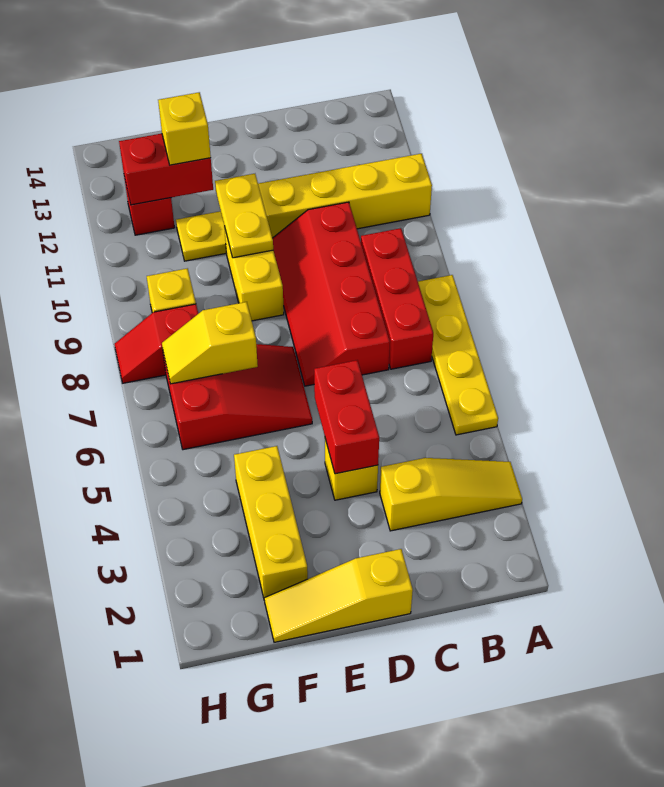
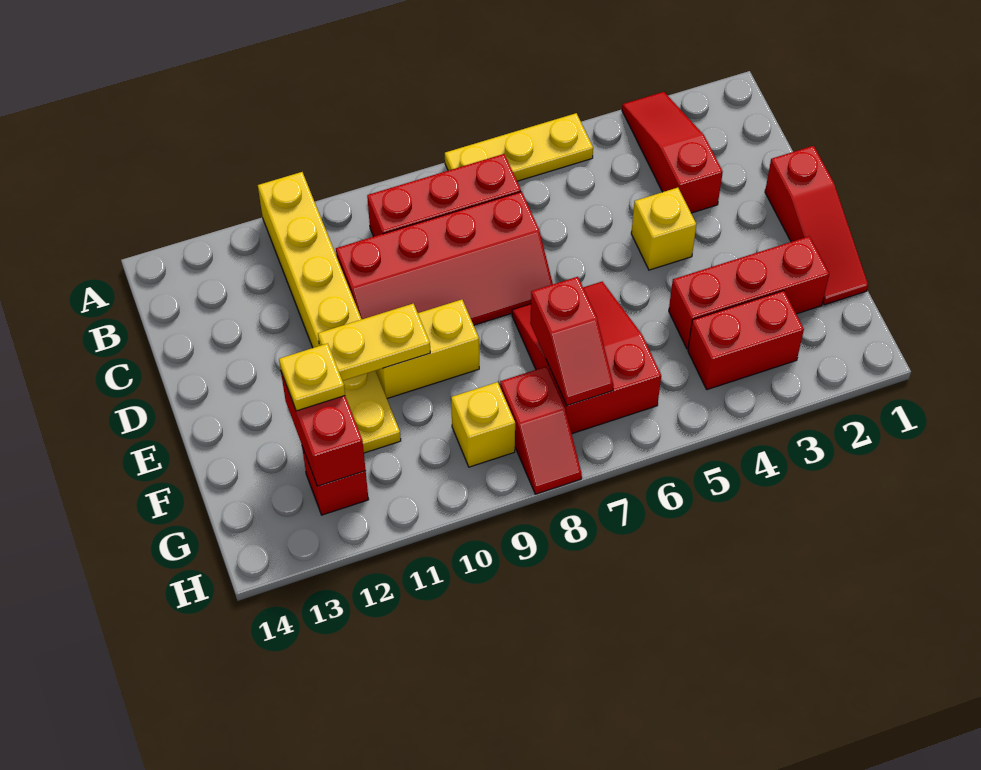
yellow slope A3:C3 level 1 top C -> red slope A3:C3 level 1 top C
yellow plate A5:A8 level 1 -> yellow plate A5:A7 level 1
yellow slope D1:F1 level 1 top D -> red slope D1:F1 level 1 top D
red brick D4:D5 level 2 -> red brick G3:G4 level 1
yellow brick F2:F4 level 1 -> red brick F2:F4 level 1
yellow slope F7:G7 level 2 top F -> red slope F7:G7 level 2 top F
yellow brick F12 level 3 -> yellow plate F12 level 3

